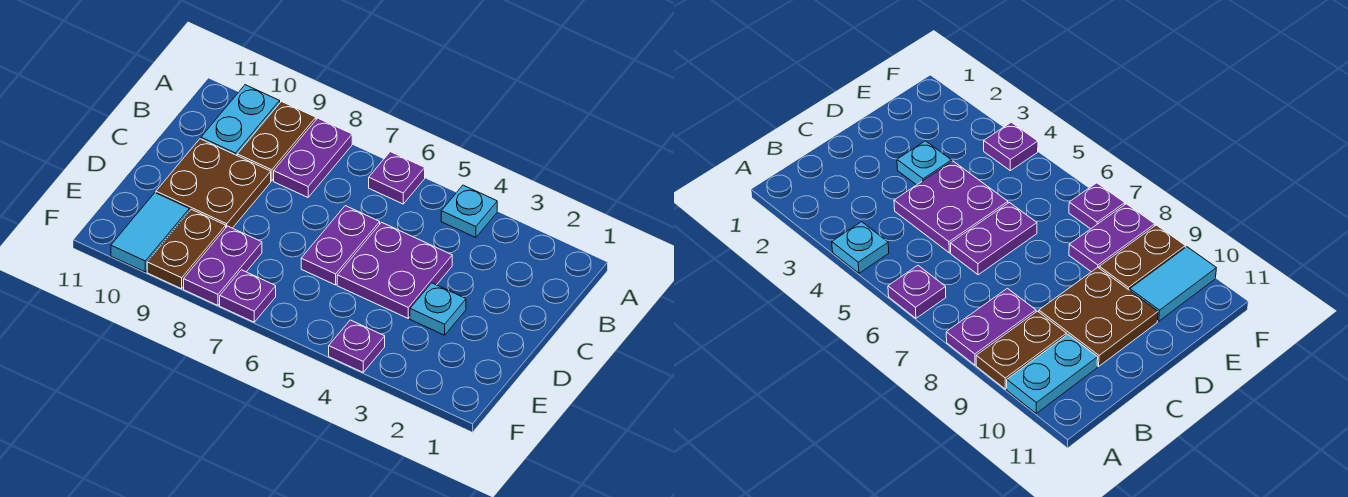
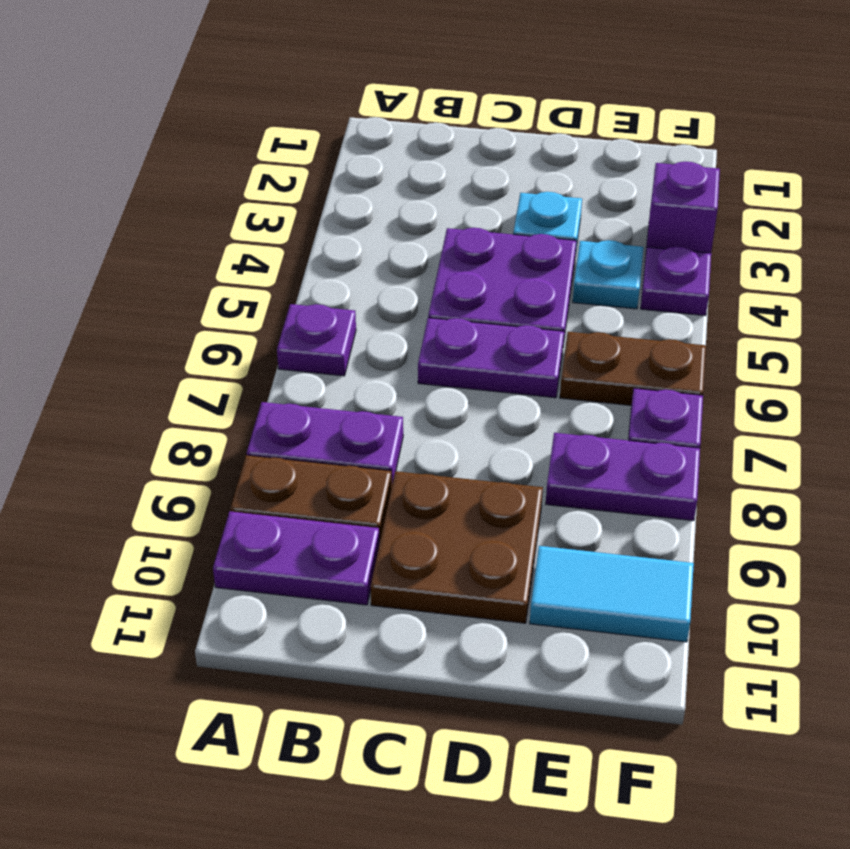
cyan plate A4 level 1 -> cyan plate E4 level 1
cyan plate A10:B10 level 1 -> purple plate A10:B10 level 1
brown plate E9:F9 level 1 -> brown plate E6:F6 level 1
none -> purple brick F3 level 1

